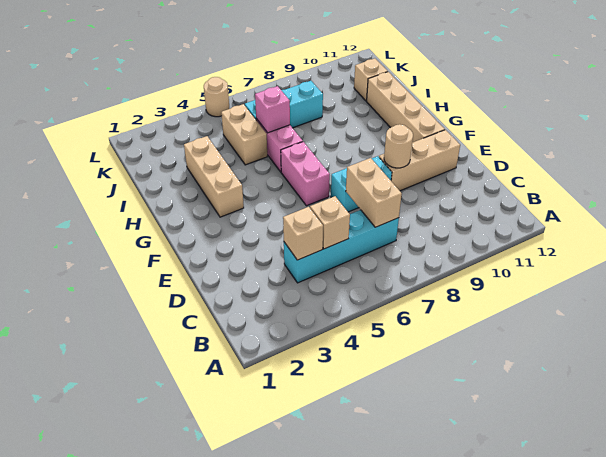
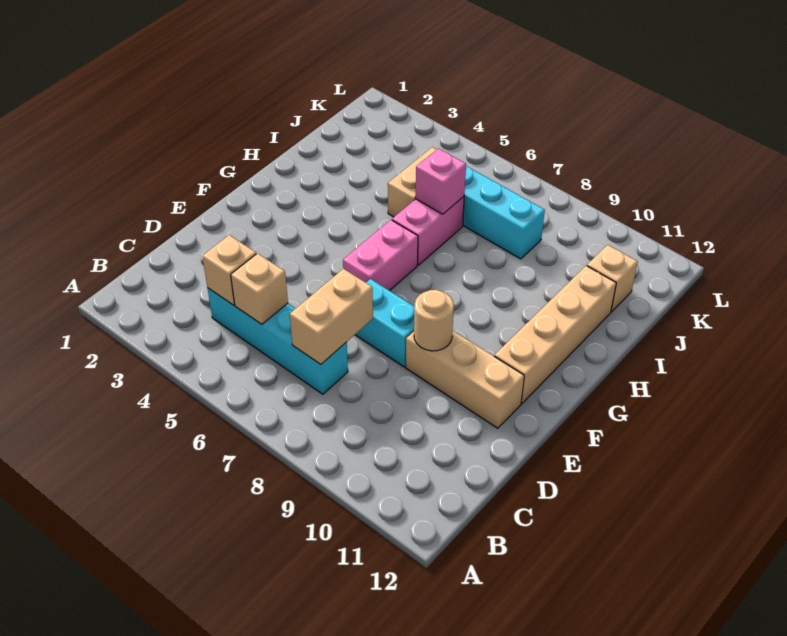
tan brick G3:I3 level 1 -> none
tan round brick L5 level 1 -> none

